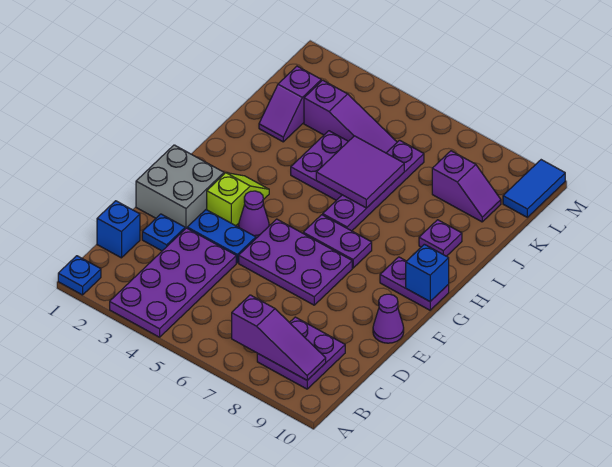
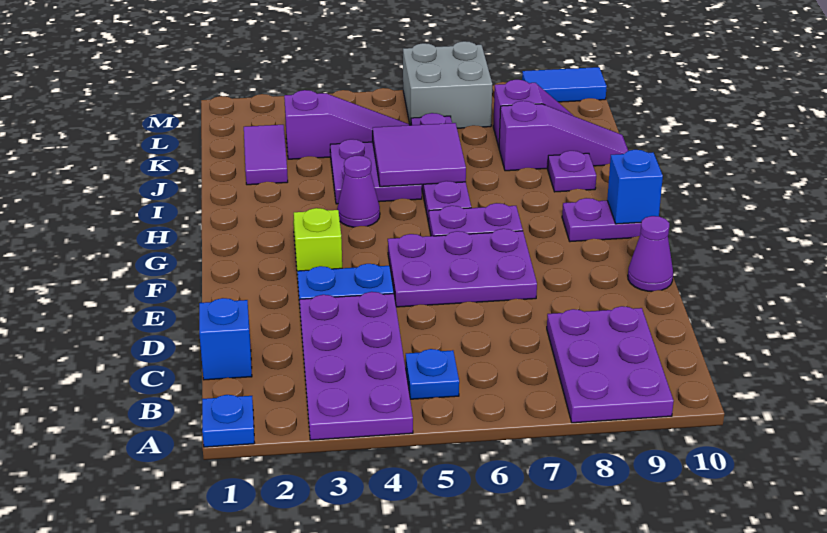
purple slope B7:B9 level 2 top 7 -> purple slope J8:J10 level 1 top 8
purple plate B8:C9 level 1 -> purple plate A8:C9 level 1
blue plate D2 level 1 -> blue plate B5 level 1
grey brick E1:F2 level 1 -> grey brick L6:M7 level 1
purple cone F4 level 1 -> purple cone H4 level 1
purple slope J2:K2 level 1 top K -> purple tile J2:K2 level 1
blue tile L10:M10 level 1 -> blue tile M9:M10 level 1

